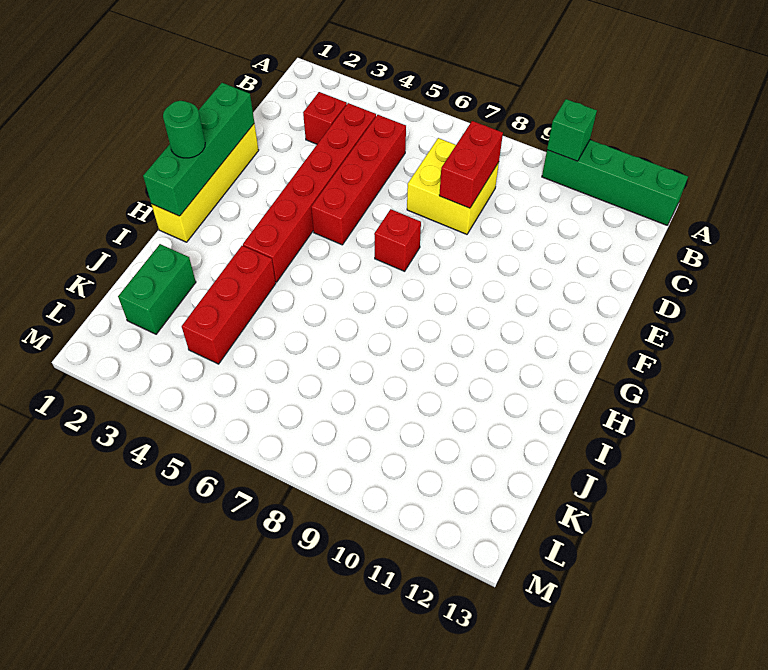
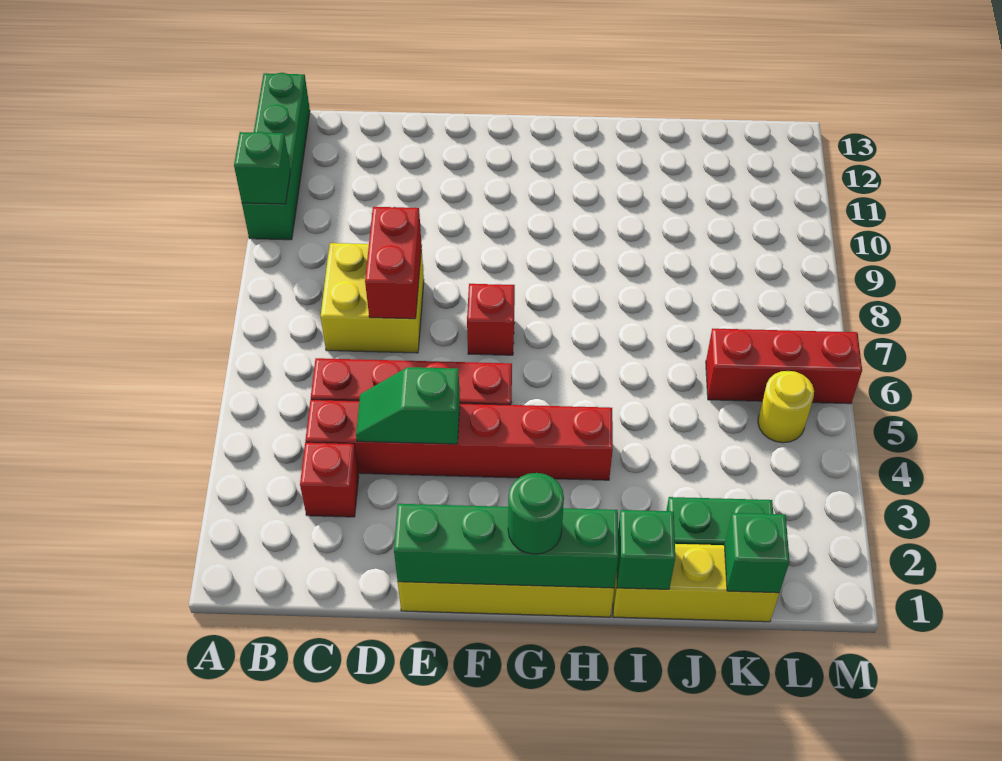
red brick C8:D8 level 2 -> red brick D7:D8 level 2
none -> green slope D4:E4 level 2 top E
none -> yellow brick I1:K1 level 1
none -> green brick I1 level 2
red brick I4:K4 level 1 -> red brick K6:M6 level 1
none -> green brick K1 level 2
none -> yellow round brick L5 level 1

